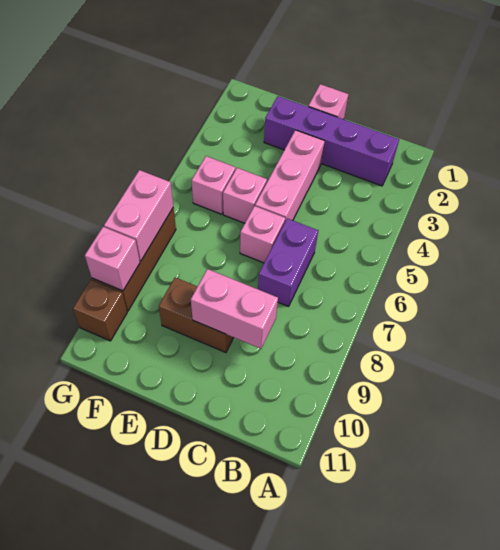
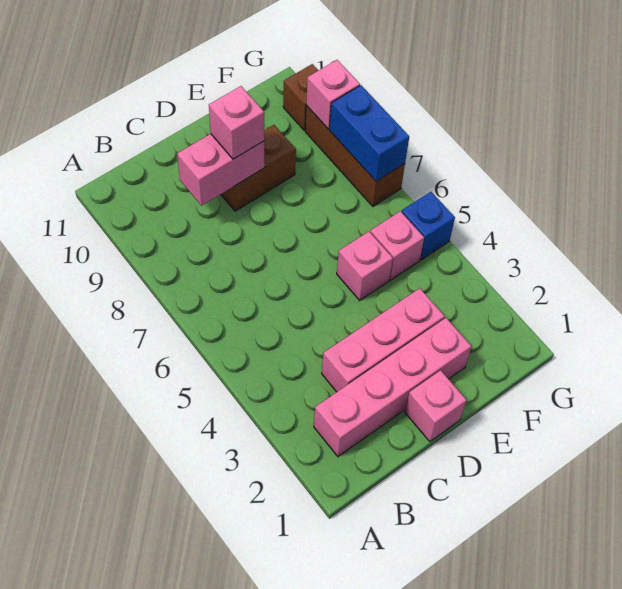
purple brick B2:E2 level 1 -> pink brick B2:E2 level 1
purple brick C6:C7 level 1 -> none
pink brick D3:D5 level 1 -> pink brick C3:E3 level 1
pink brick D6 level 1 -> pink brick D9 level 3
none -> blue brick G5 level 1
pink brick G7:G8 level 2 -> blue brick G7:G8 level 2

